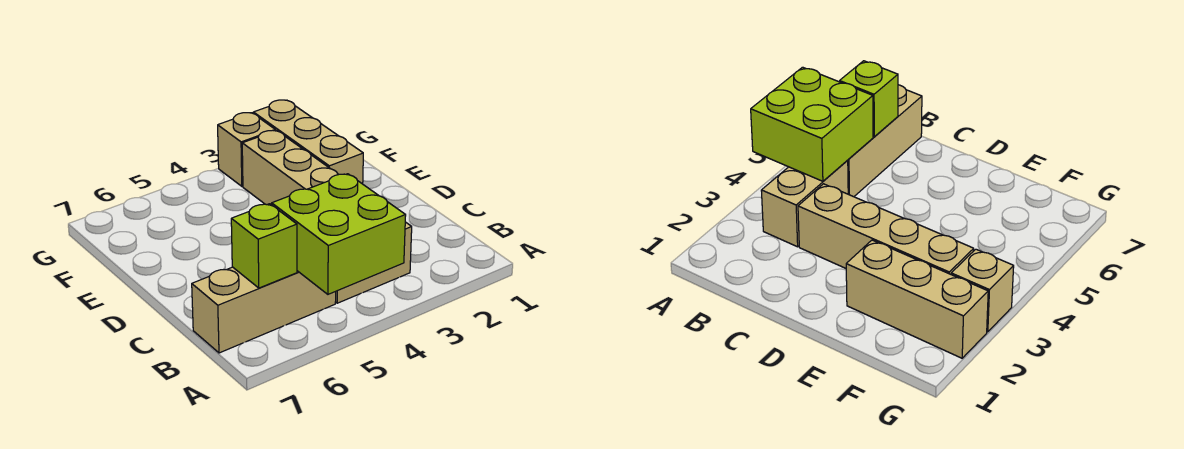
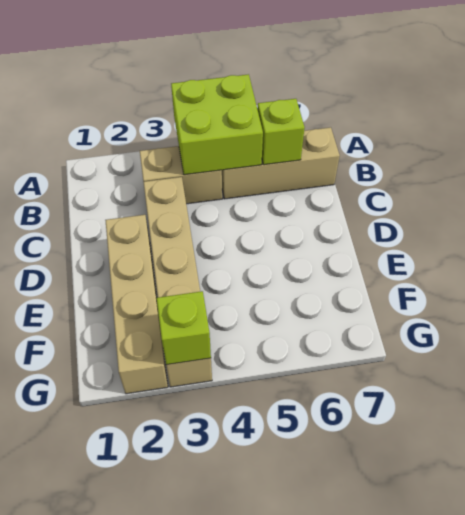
tan brick E2:G2 level 1 -> tan brick D2:G2 level 1
none -> lime brick G3 level 2

